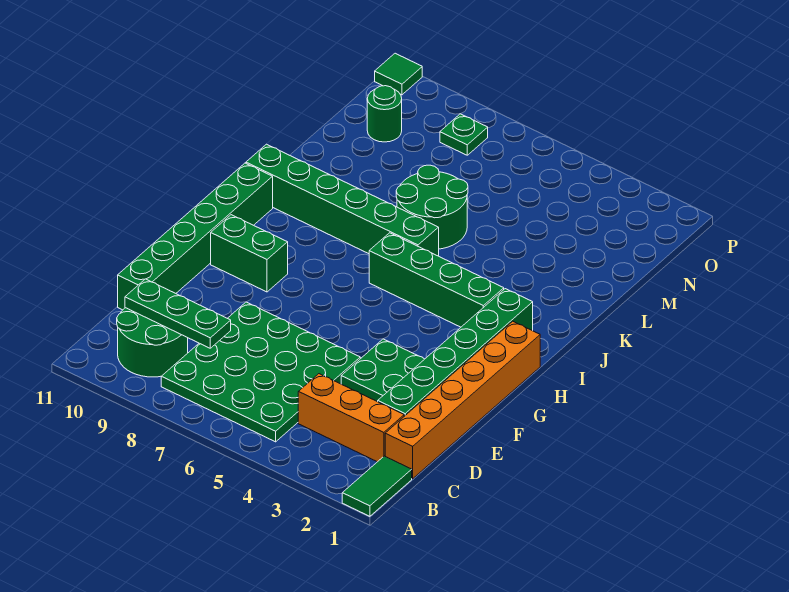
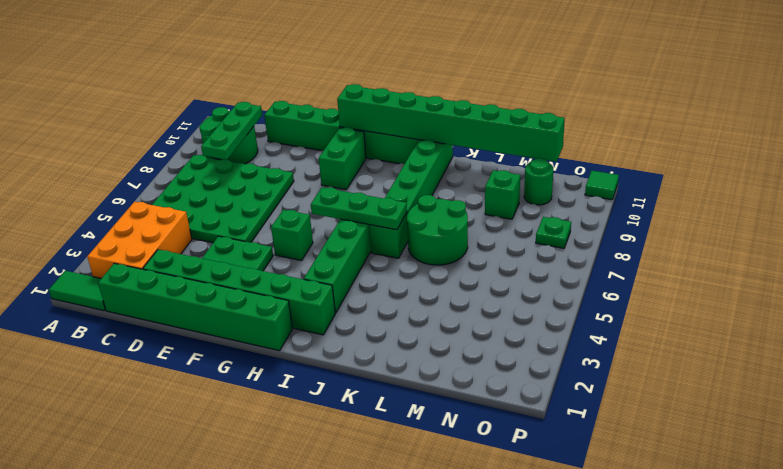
orange brick C1:H1 level 1 -> green brick C1:H1 level 1
orange brick C2:C4 level 1 -> orange brick B2:C4 level 1
none -> green brick G5 level 1
none -> green brick G11:N11 level 2
none -> green plate H6:J6 level 2
none -> green brick M9 level 1

